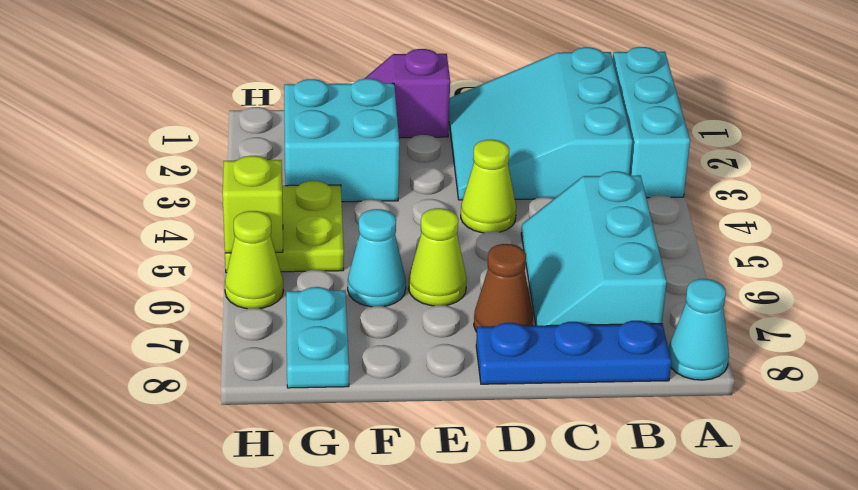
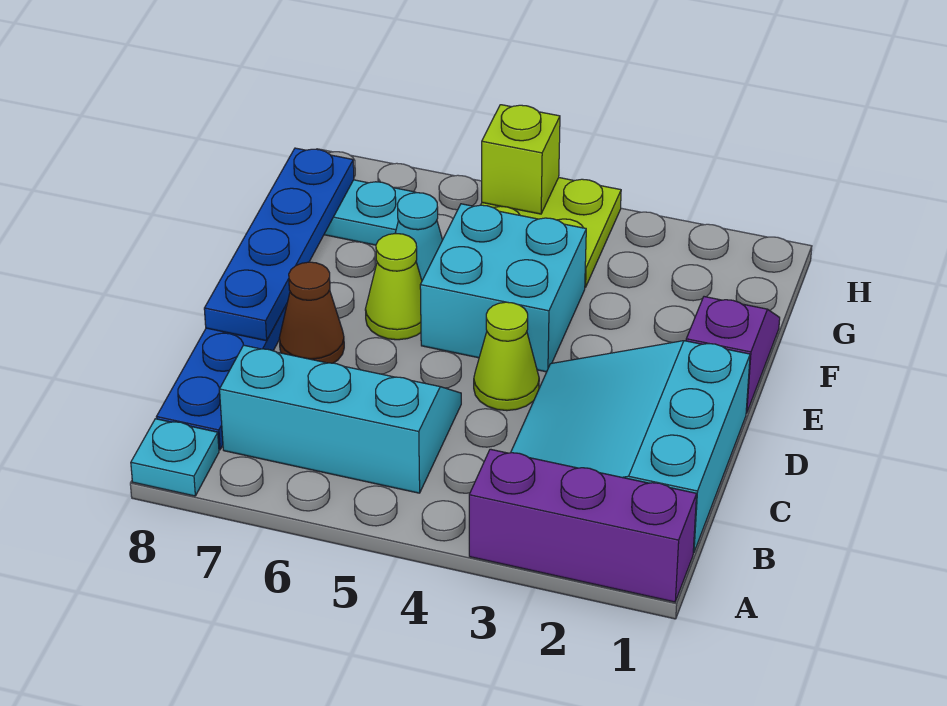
cyan brick A1:A3 level 1 -> purple brick A1:A3 level 1
cyan cone A8 level 1 -> cyan plate A8 level 1
cyan slope B1:D3 level 1 top B -> cyan slope B1:D3 level 1 top 1
none -> blue plate D8:G8 level 2
cyan brick F2:G3 level 1 -> cyan brick E4:F5 level 1
lime cone H6 level 1 -> none

